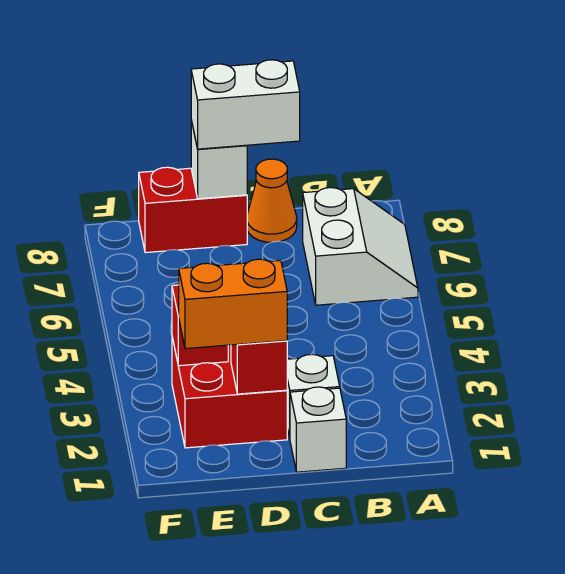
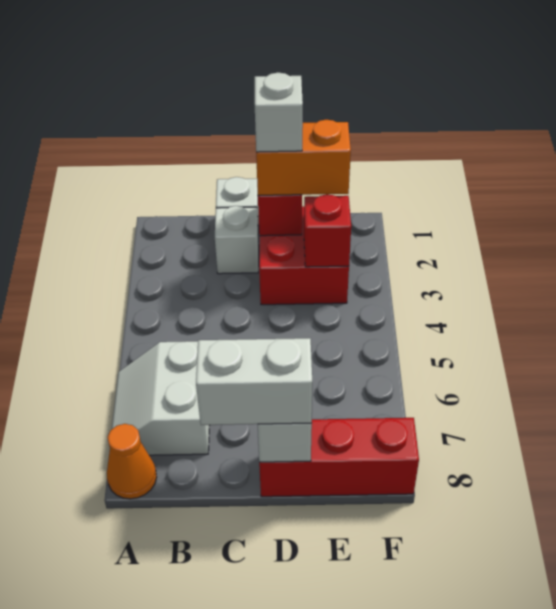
orange cone C8 level 1 -> orange cone A8 level 1
none -> white brick D2 level 4
red brick D8:E8 level 1 -> red brick D8:F8 level 1

